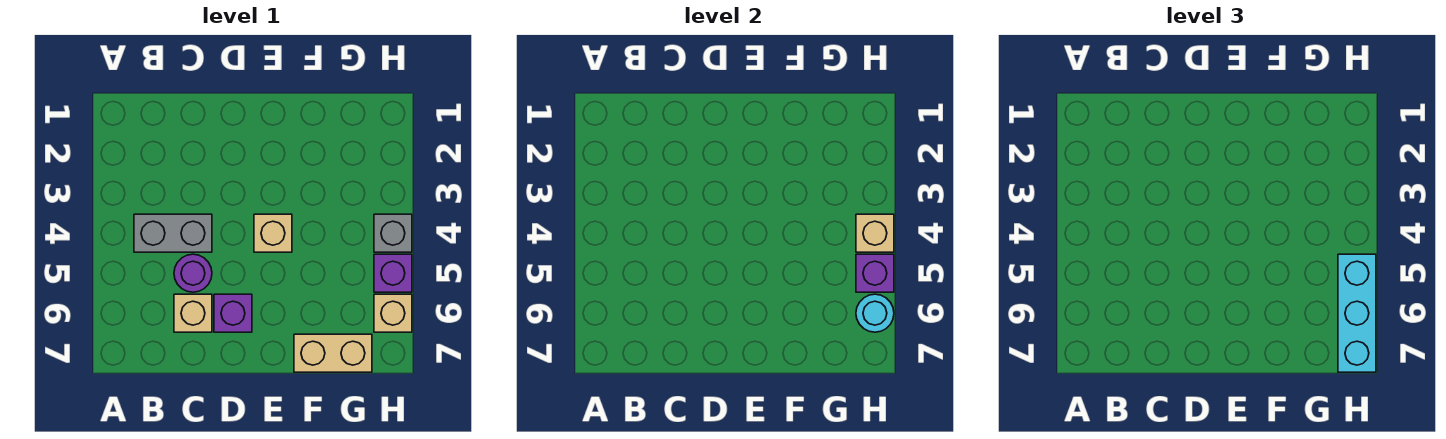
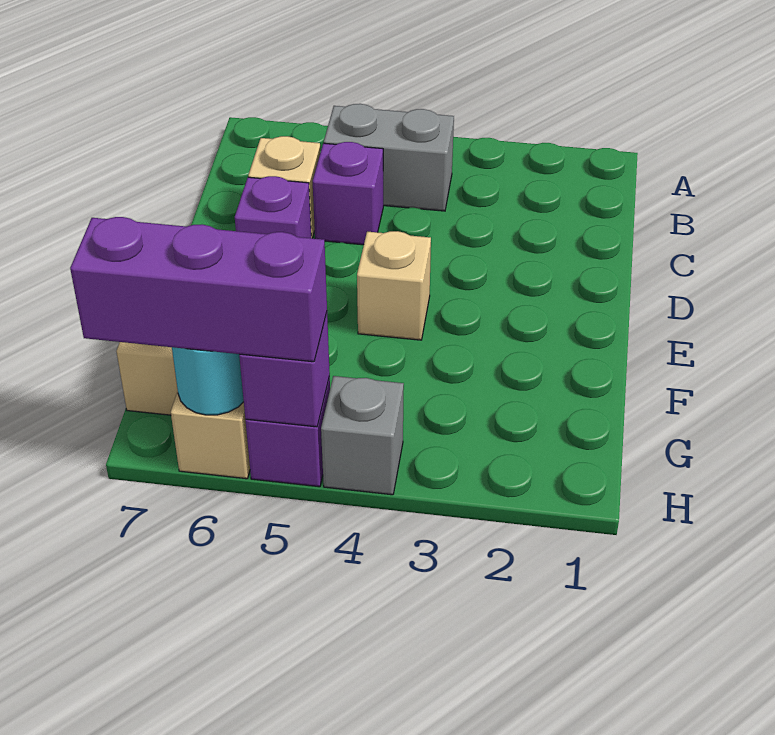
grey brick B4:C4 level 1 -> grey brick B4:B5 level 1
purple round brick C5 level 1 -> purple brick C5 level 1
tan brick H4 level 2 -> none
cyan brick H5:H7 level 3 -> purple brick H5:H7 level 3

